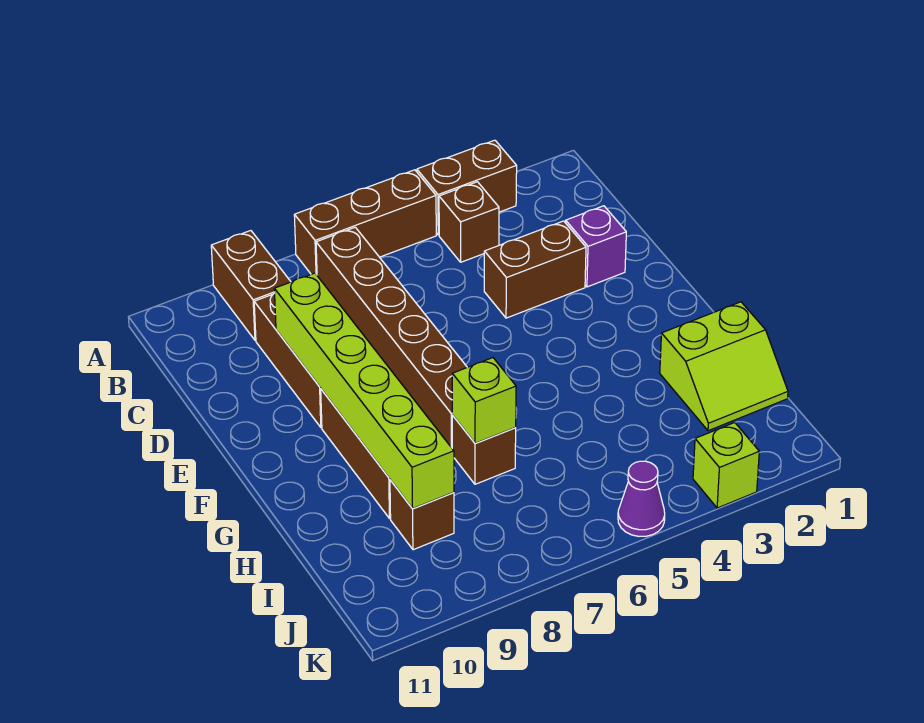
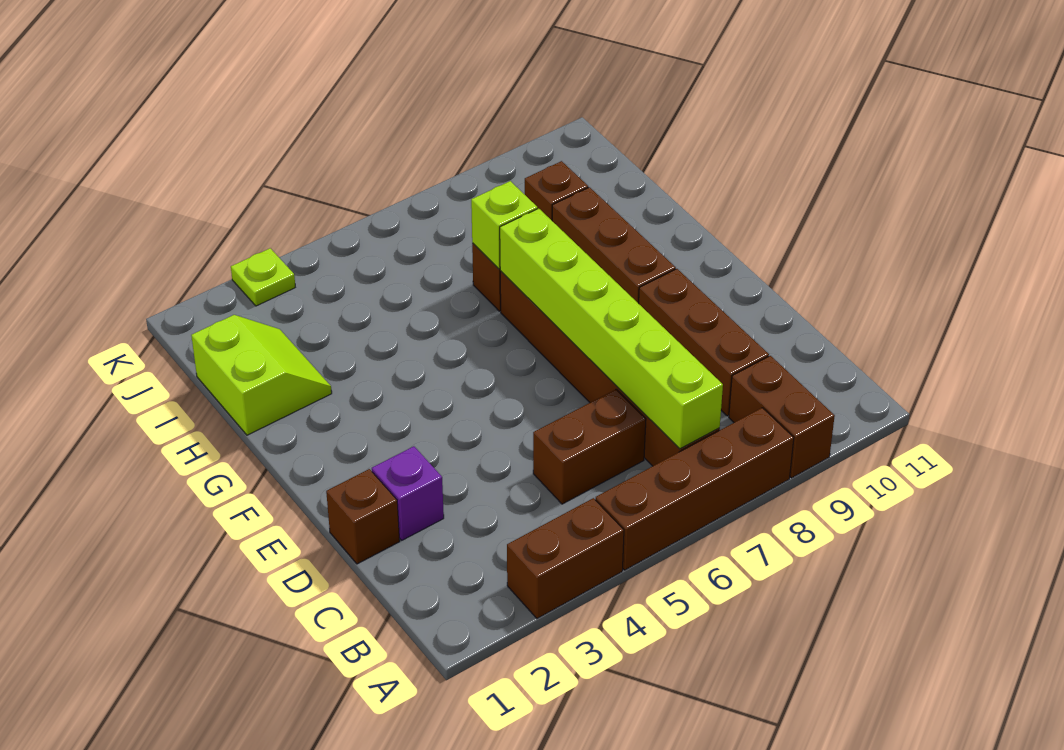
brown brick A5:A7 level 1 -> brown brick A5:A8 level 1
brown brick B4 level 1 -> brown brick D1 level 1
brown brick D3:D4 level 1 -> brown brick C5:C6 level 1
lime brick D9:I9 level 2 -> lime brick B7:G7 level 2
lime slope H1:I2 level 1 top H -> lime slope H1:I2 level 1 top 1
lime brick K3 level 1 -> lime plate K3 level 1
purple cone K5 level 1 -> none

